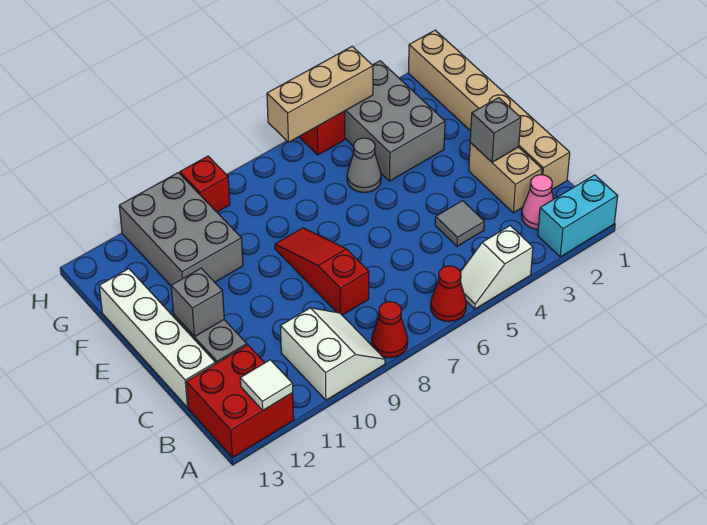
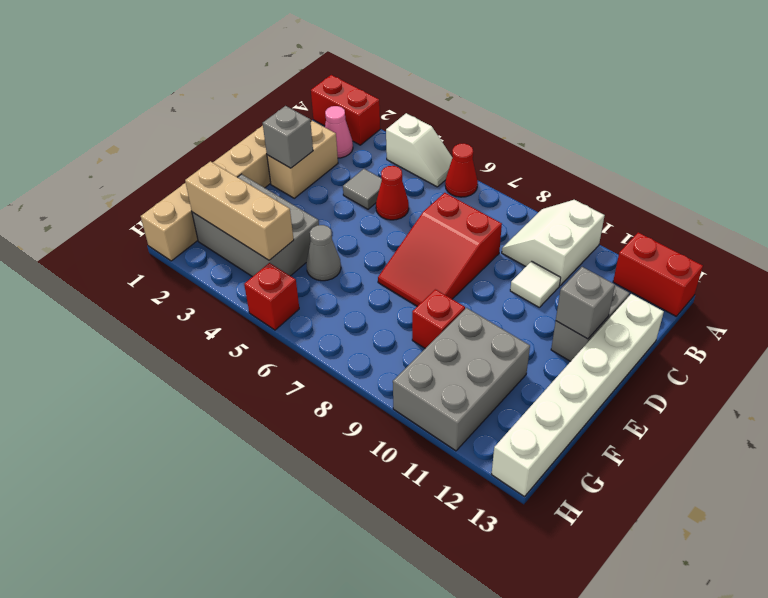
cyan brick A1:A2 level 1 -> red brick A1:A2 level 1
red cone A8 level 1 -> red cone C5 level 1
red brick A12:B13 level 1 -> red brick A12:A13 level 1
white tile A12 level 2 -> white tile C10 level 1
red slope C8:E8 level 1 top C -> red slope C7:E8 level 1 top C
white brick C13:F13 level 1 -> white brick C13:H13 level 1
grey brick F3:H4 level 1 -> grey brick F2:G4 level 1
tan brick H4:H6 level 2 -> tan brick G2:G4 level 2
red brick H9 level 1 -> red brick F9 level 1

